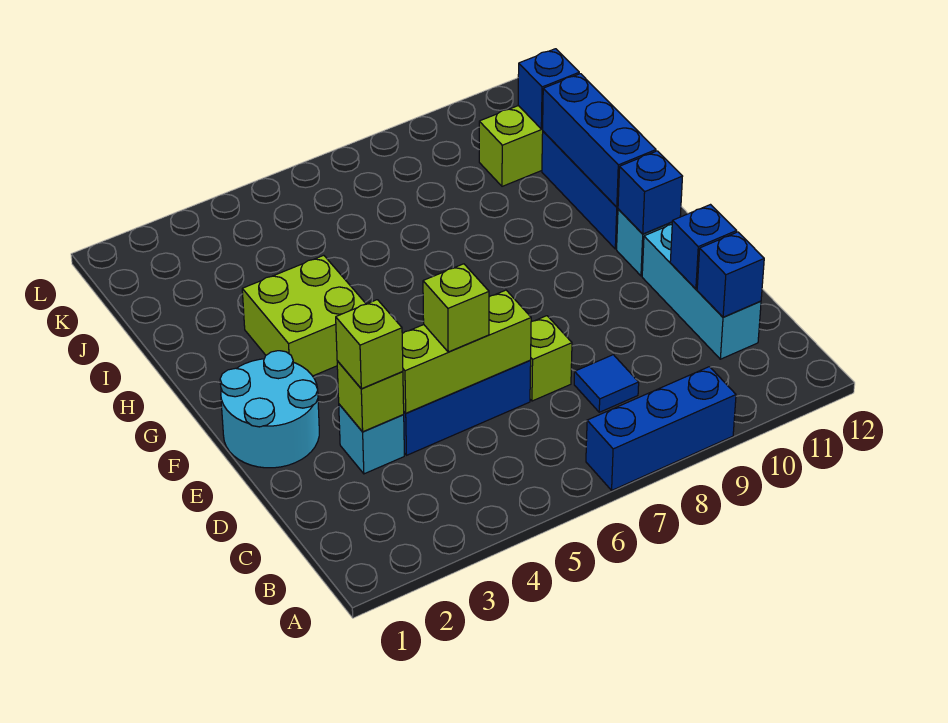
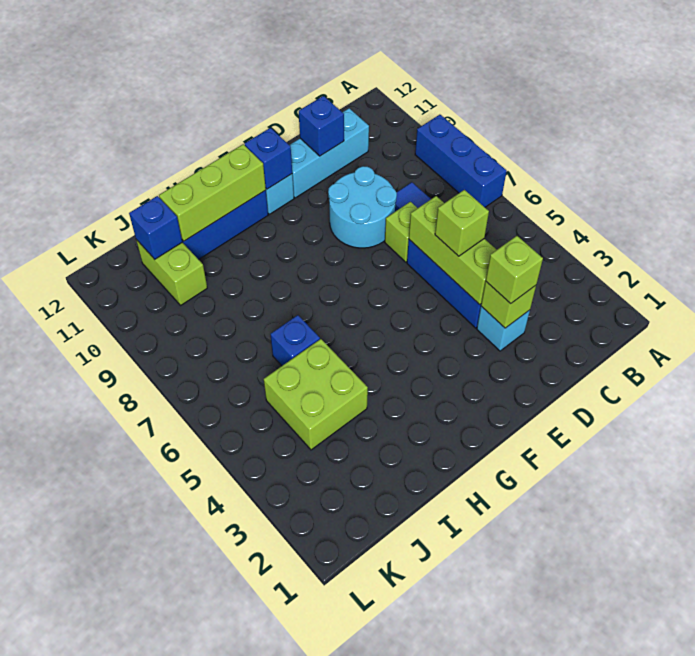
blue brick C11 level 2 -> blue brick I6 level 1
cyan round brick E1:F2 level 1 -> cyan round brick D8:E9 level 1
lime brick G3:H4 level 1 -> lime brick I4:J5 level 1
blue brick G11:I11 level 2 -> lime brick G11:I11 level 2

